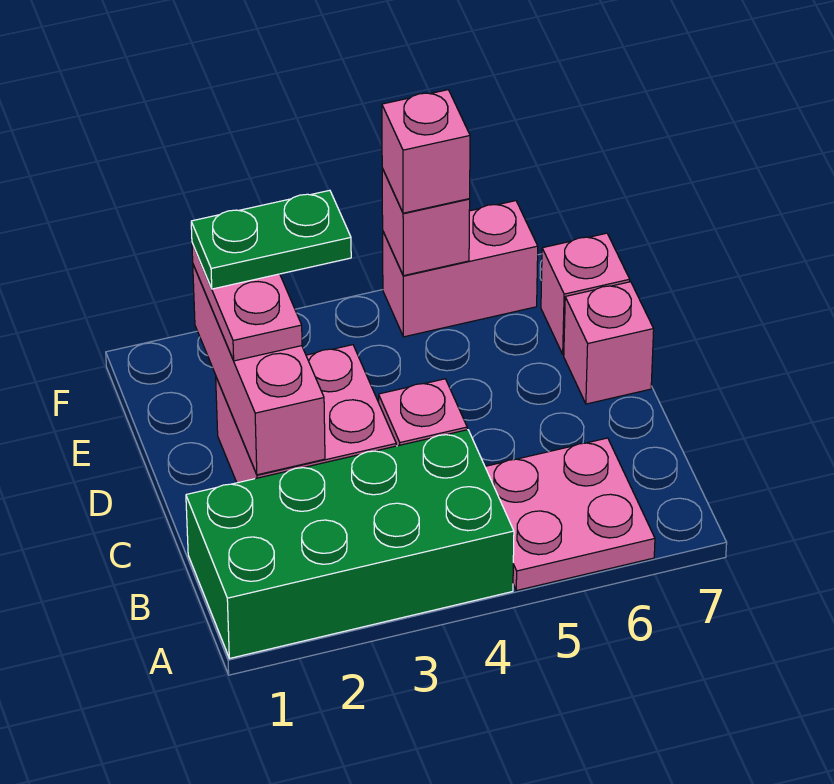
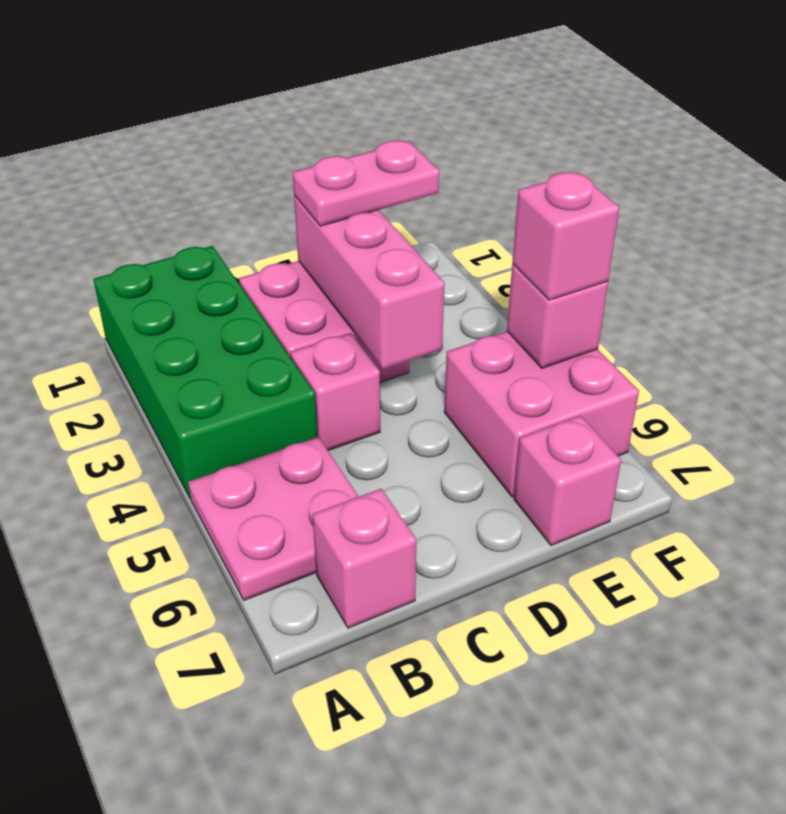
pink brick C2:E2 level 2 -> pink brick D2:D4 level 2
pink brick D7 level 1 -> pink brick B7 level 1
green plate E2:E3 level 4 -> none
pink brick F5:F6 level 1 -> pink brick E5:F6 level 1

